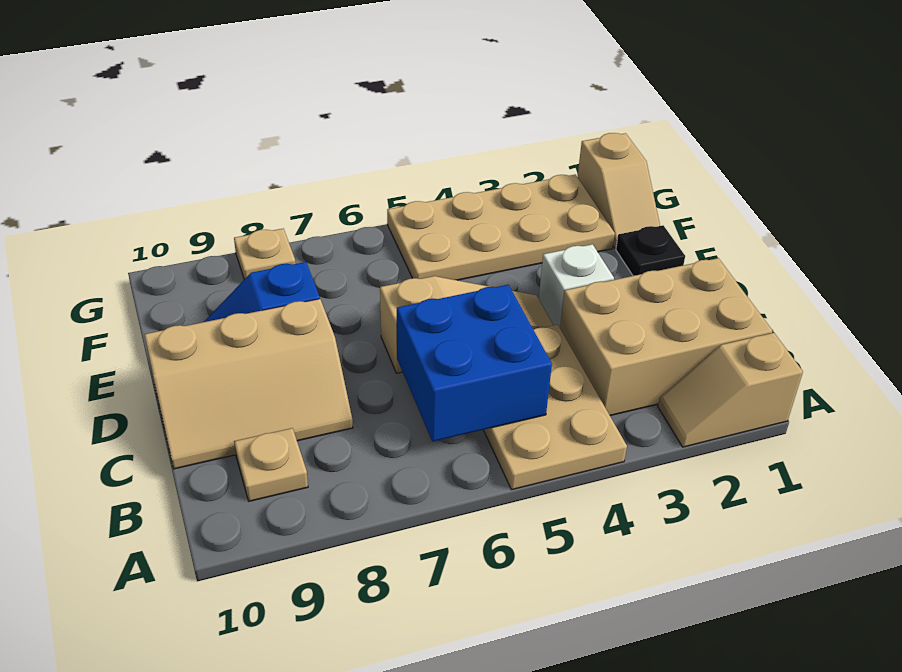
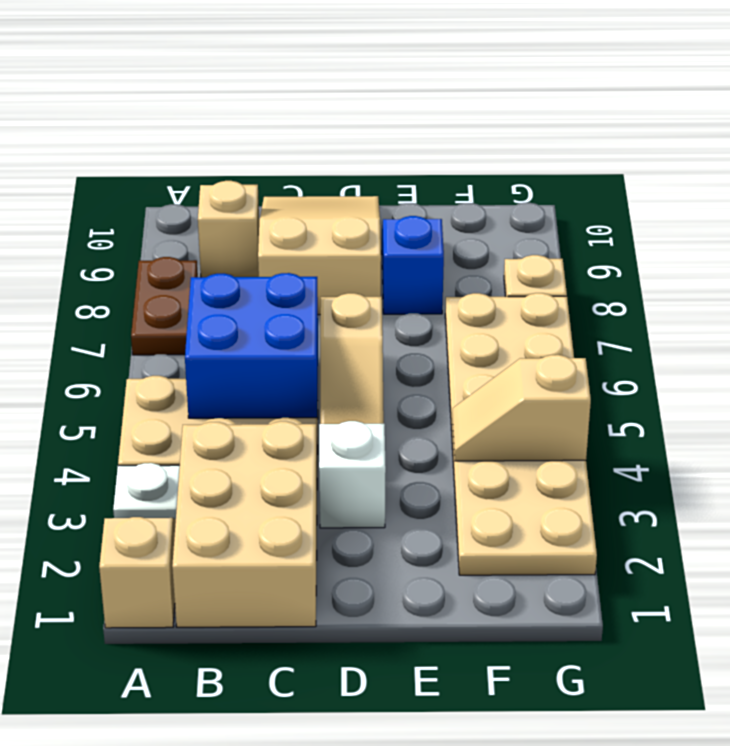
none -> white plate A3 level 1
none -> brown plate A7:A8 level 1
tan plate B9 level 1 -> tan brick B9 level 1
tan slope C8:D10 level 1 top D -> tan slope C8:D10 level 1 top 8
black plate E1 level 1 -> none
tan slope F1:G1 level 1 top G -> tan slope F4:G4 level 2 top G
tan plate F2:G5 level 1 -> tan plate F2:G7 level 1

